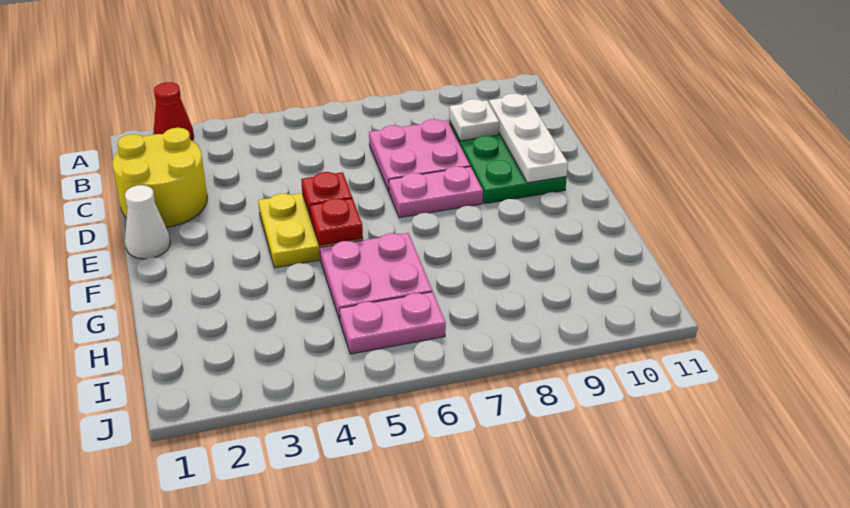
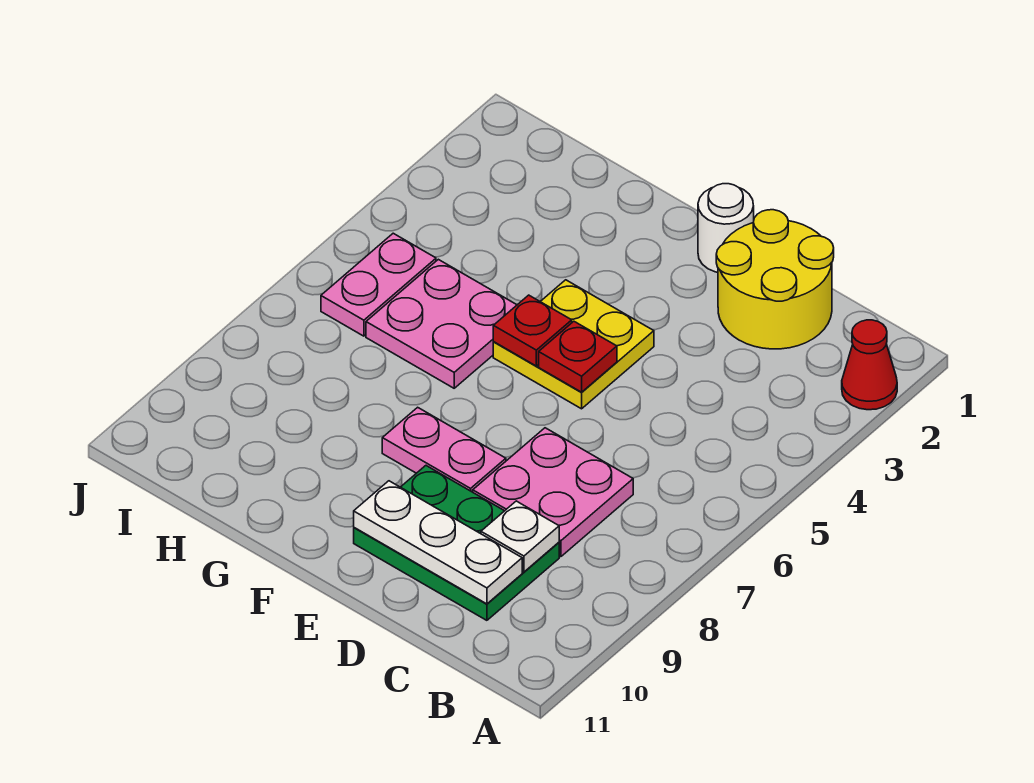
white cone E1 level 1 -> white round brick E1 level 1
pink plate E7:E8 level 1 -> pink plate E8:F8 level 1

